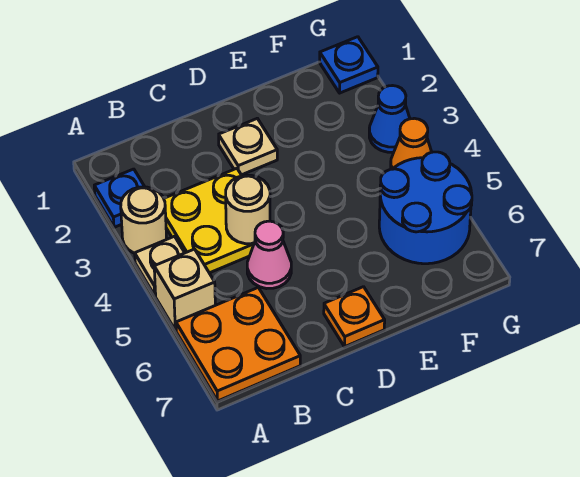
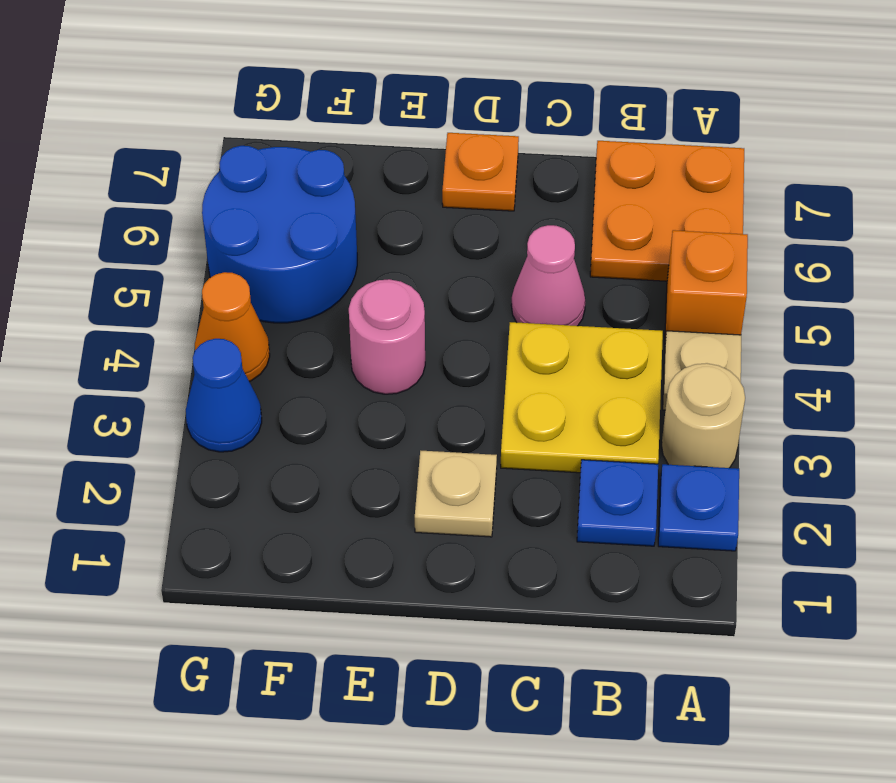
tan brick A5 level 1 -> orange brick A5 level 1
tan round brick C4 level 2 -> none
none -> pink round brick E4 level 1
blue plate G1 level 1 -> blue plate B2 level 1

